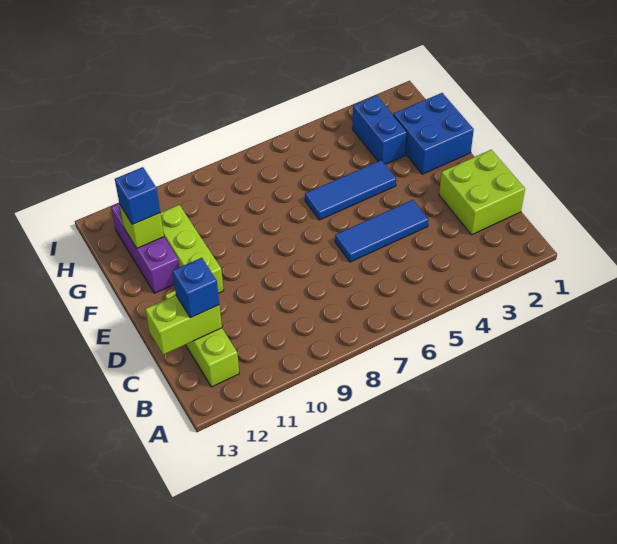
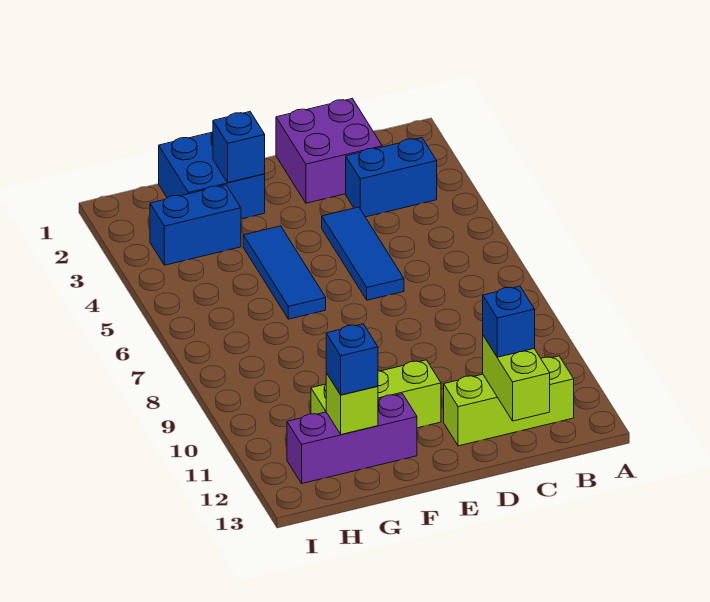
none -> blue brick B3:C3 level 1
lime brick C1:D2 level 1 -> purple brick C1:D2 level 1
none -> blue brick F2 level 2

